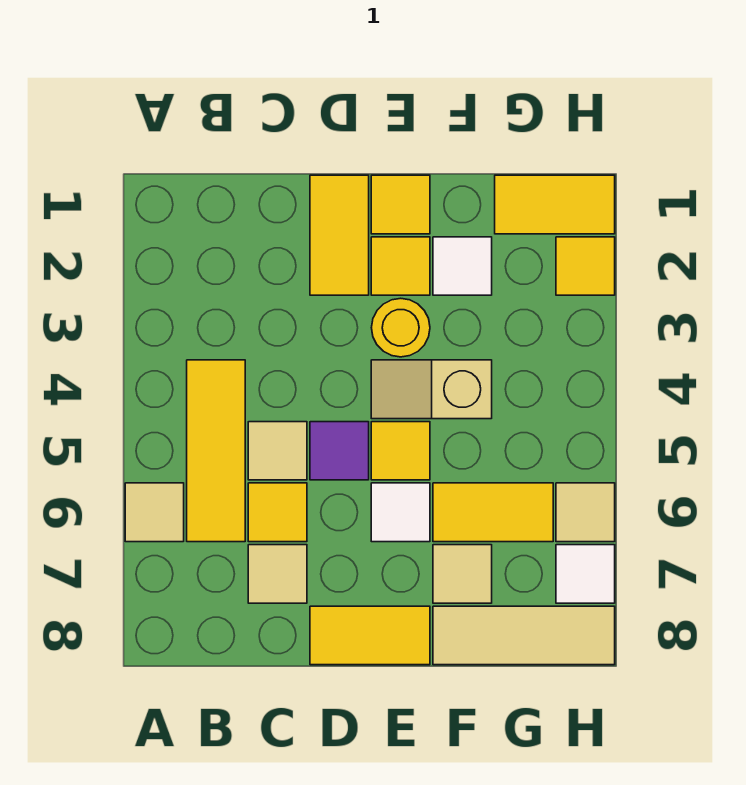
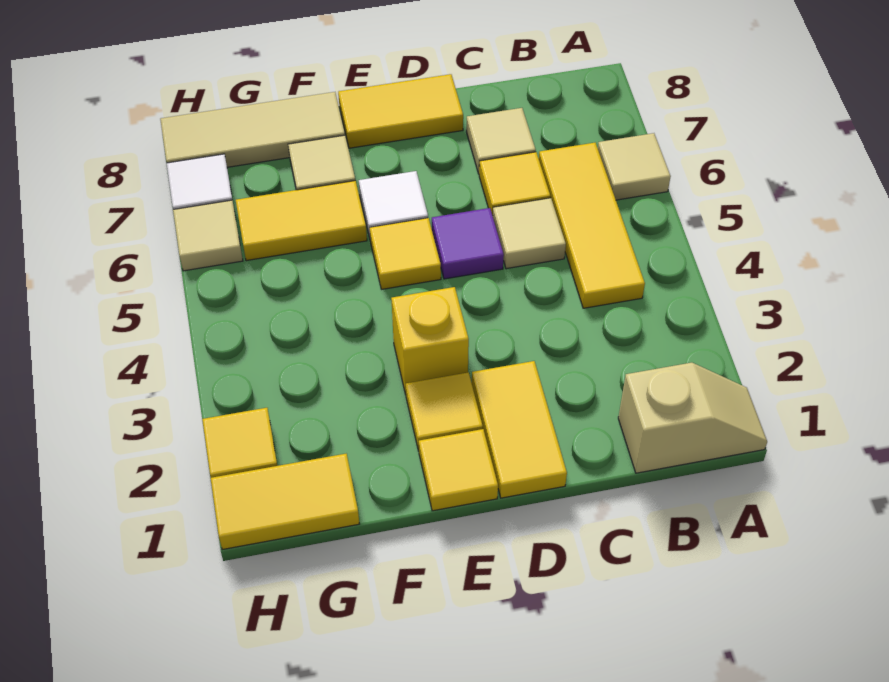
yellow round brick E3 level 1 -> yellow brick E3 level 1
tan slope E4:F4 level 1 top F -> tan slope A1:B1 level 1 top B
white tile F2 level 1 -> none

